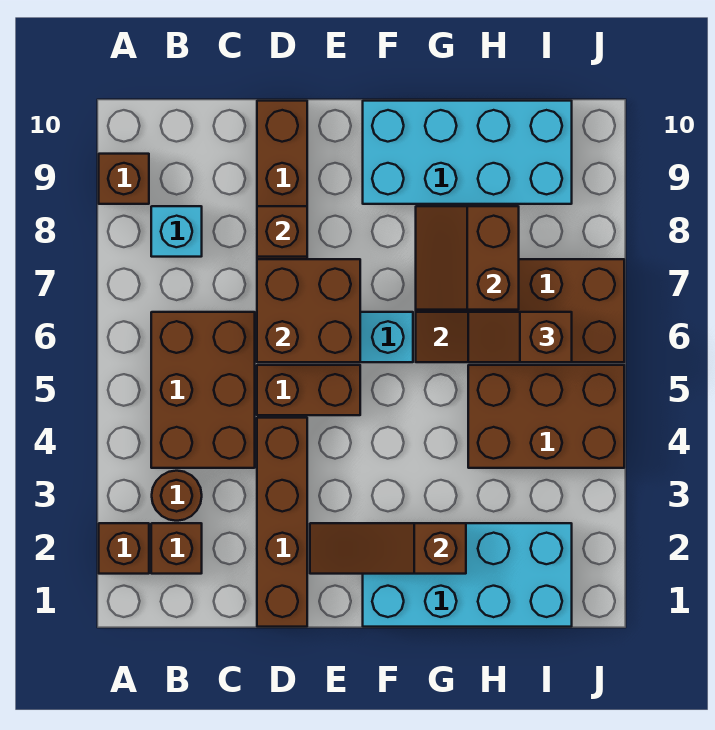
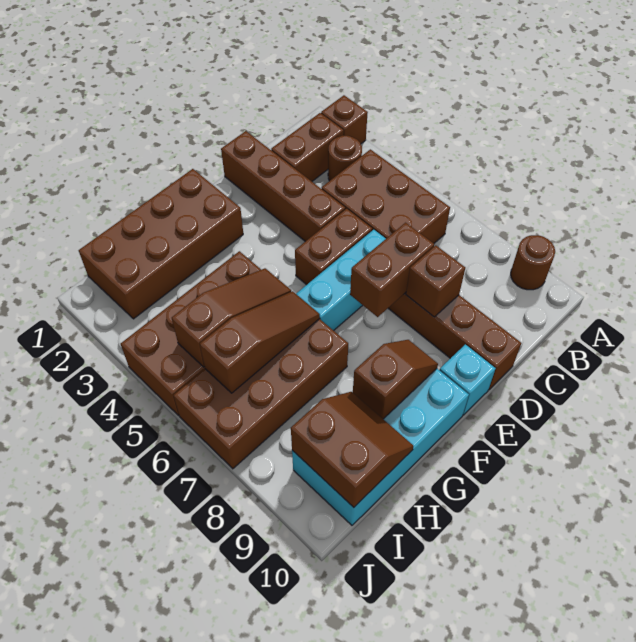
brown brick A9 level 1 -> brown round brick A9 level 1
brown brick B2 level 1 -> brown brick B2:C2 level 1
cyan brick B8 level 1 -> cyan brick E10 level 1
brown brick D6:E7 level 2 -> brown brick D7:E7 level 2
brown slope E2:G2 level 2 top G -> brown slope G5:I5 level 2 top I
cyan brick F1:I2 level 1 -> brown brick F1:I2 level 1
brown slope G7:H8 level 2 top H -> brown slope H9:I10 level 2 top I
brown brick H4:J5 level 1 -> brown brick G4:J5 level 1
brown slope H6:I6 level 3 top I -> brown slope F9:G9 level 2 top G

